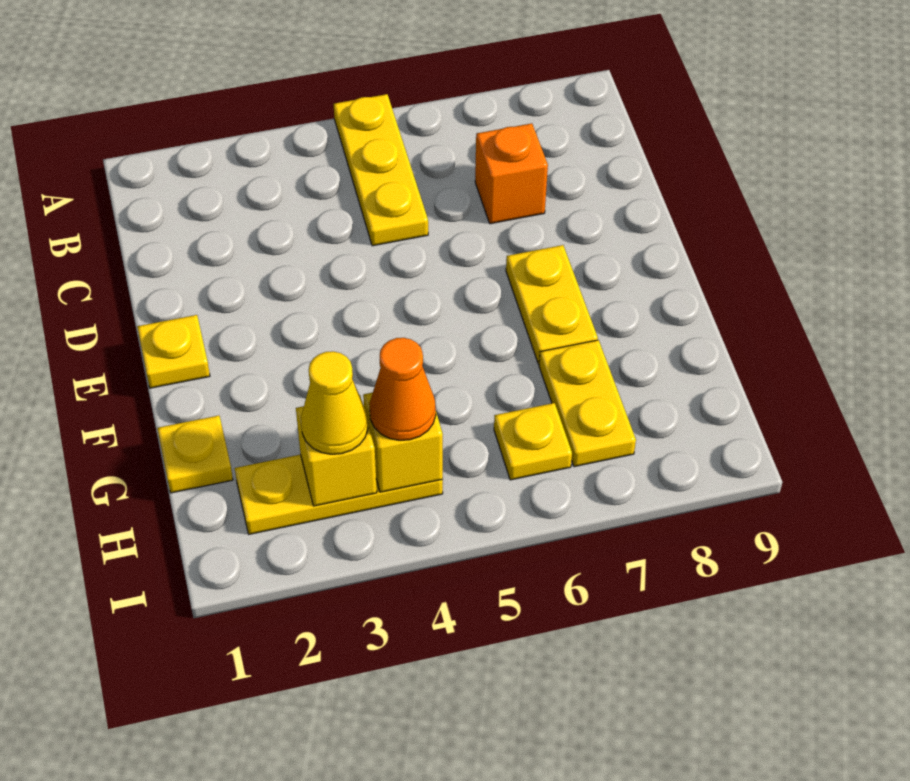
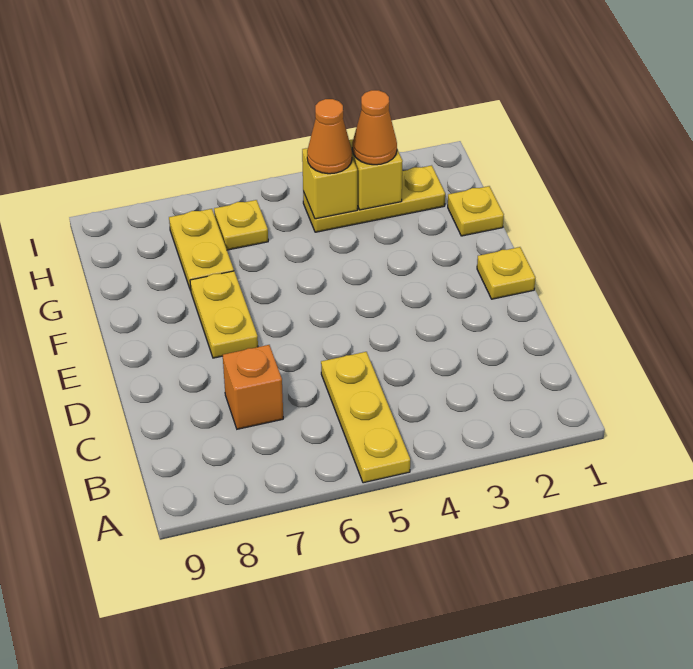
yellow cone H3 level 3 -> orange cone H3 level 3

